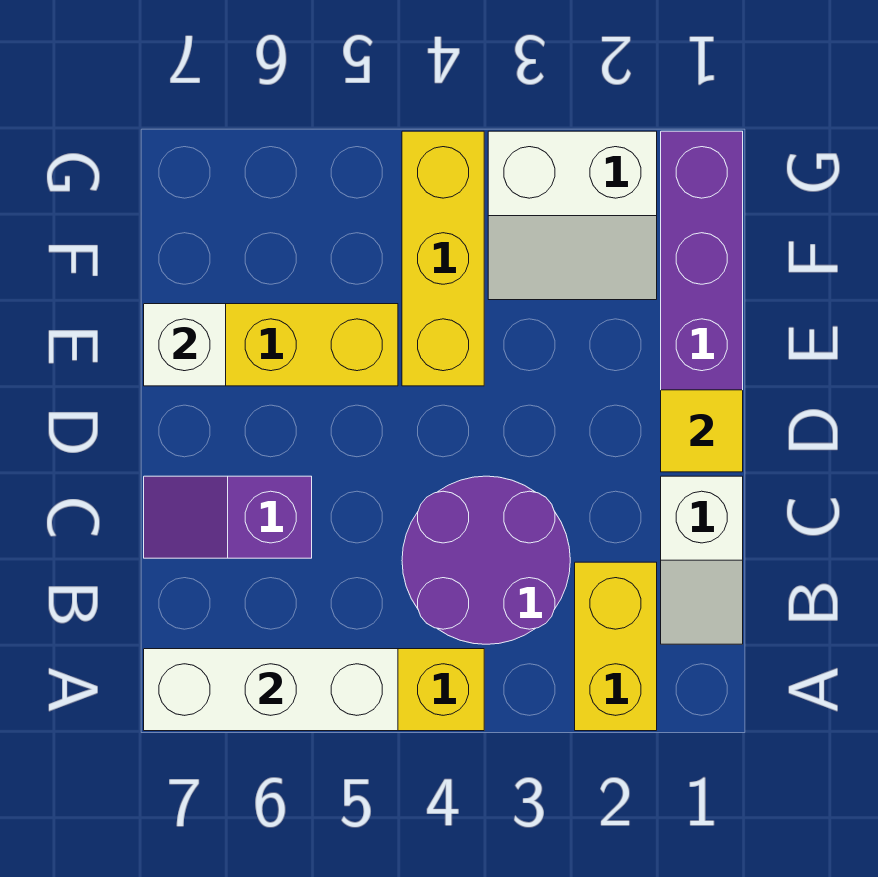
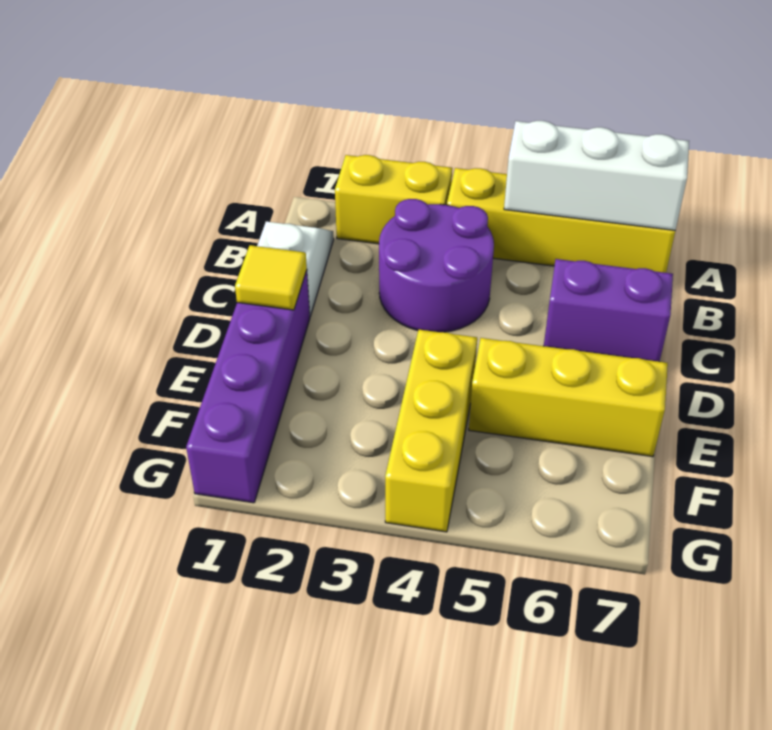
yellow brick A2:B2 level 1 -> yellow brick A2:A3 level 1
purple slope C6:C7 level 1 top 6 -> purple brick C6:C7 level 1
white brick E7 level 2 -> none
white slope F2:G3 level 1 top G -> none

